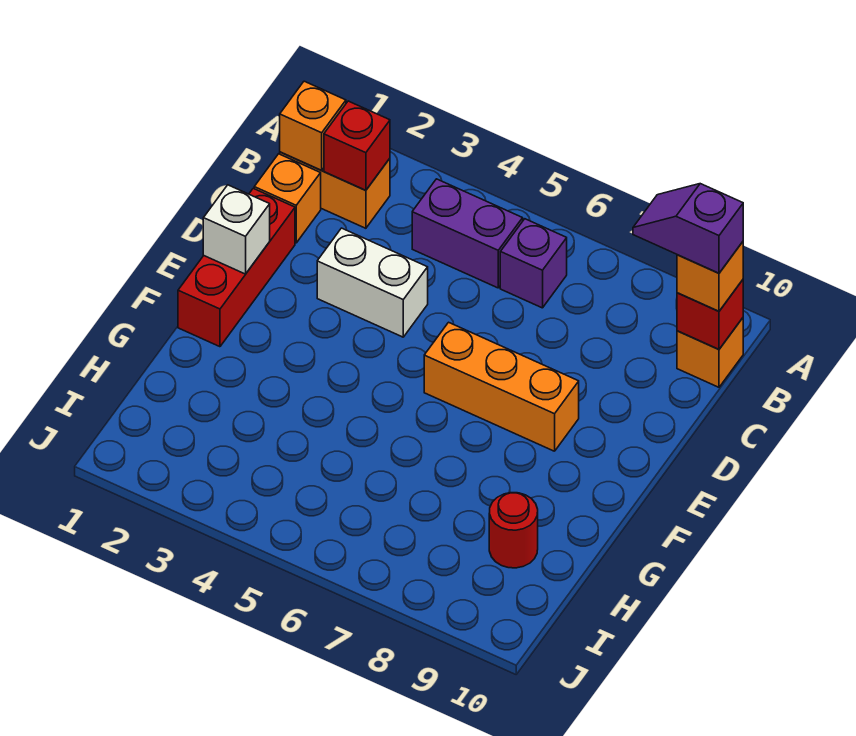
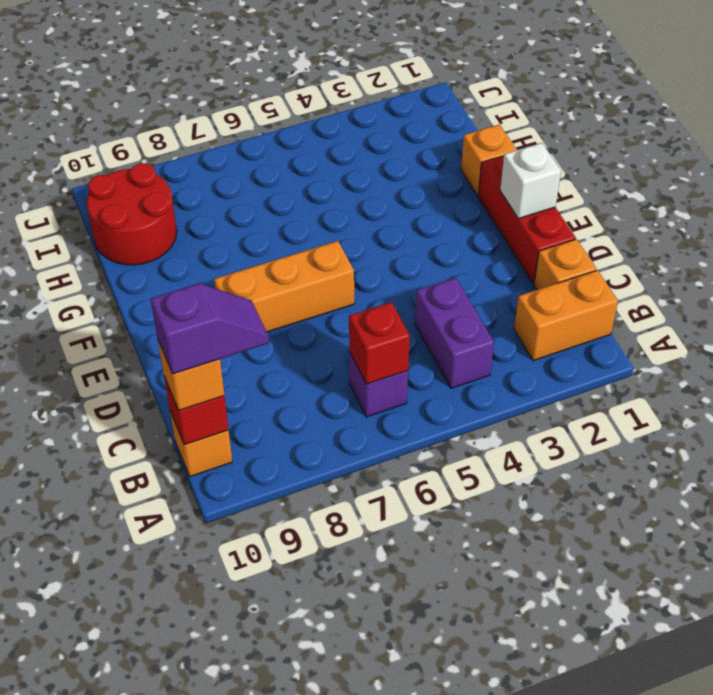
orange brick B1 level 2 -> orange brick G1 level 1
red brick B2 level 2 -> red brick B6 level 2
purple brick B4:B5 level 1 -> purple brick B4:C4 level 1
white brick D3:D4 level 1 -> none
red round brick H9 level 1 -> red round brick H9:I10 level 1

